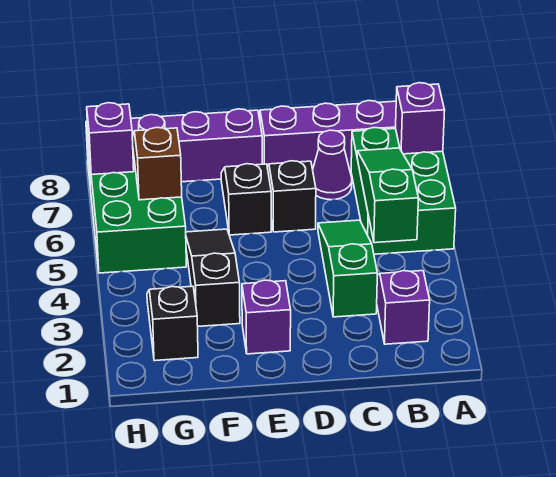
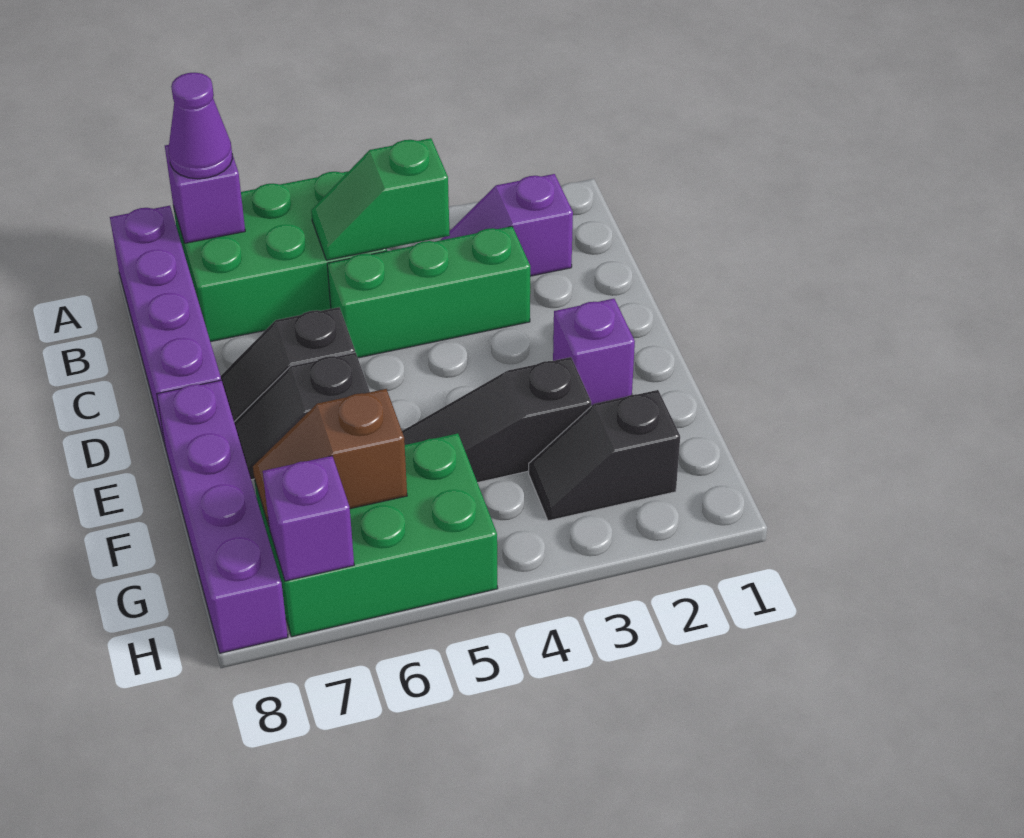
green slope B4:B6 level 2 top 4 -> green slope B4:B5 level 2 top 4
green slope C3:C5 level 1 top 3 -> green brick C3:C5 level 1
purple cone C7 level 1 -> purple cone A7 level 3

